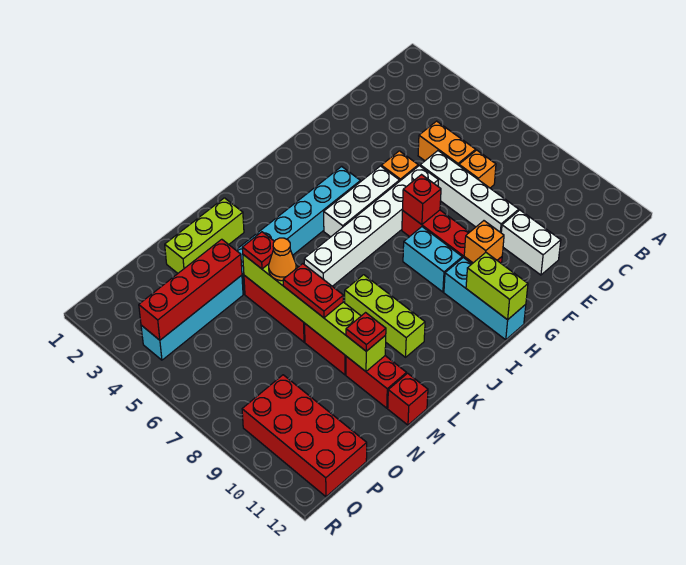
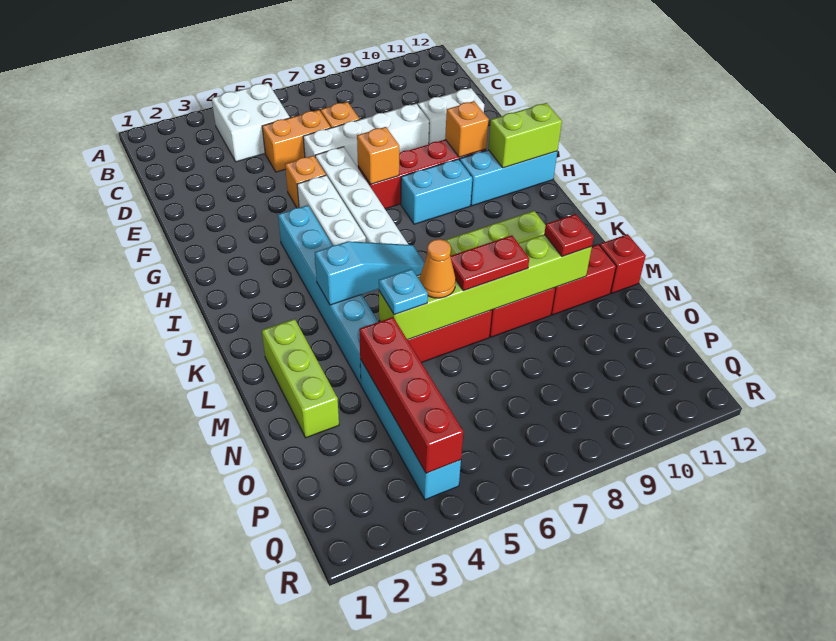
none -> white brick B4:C5 level 1
red brick G7 level 2 -> orange brick G7 level 2
none -> cyan slope K4:K6 level 2 top 4
red plate M5 level 3 -> cyan plate M5 level 3
red brick P9:Q12 level 1 -> none

